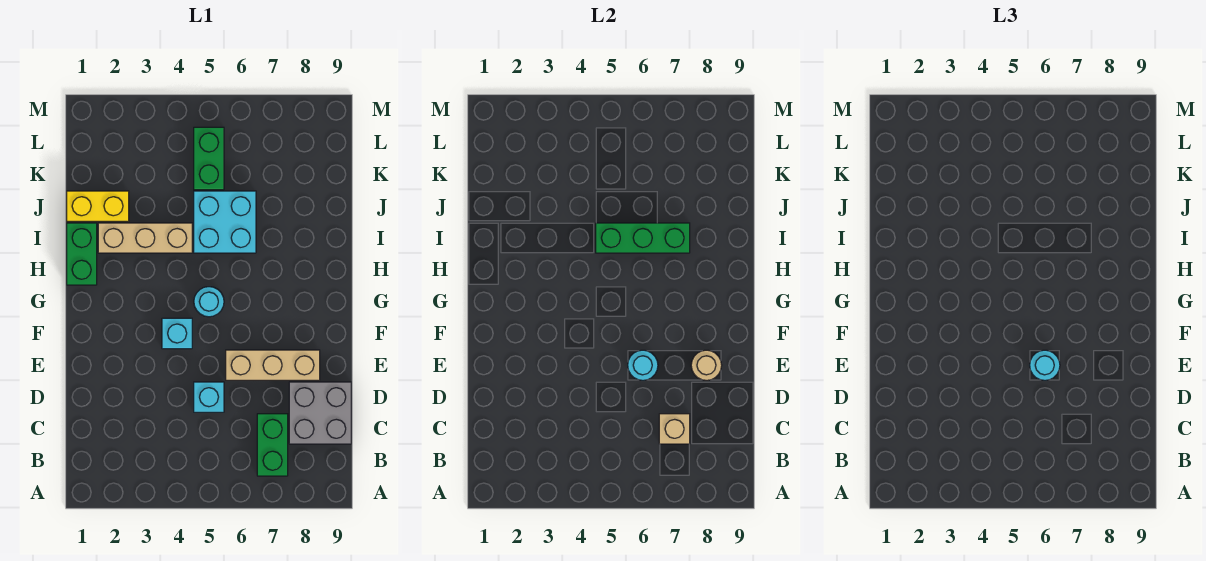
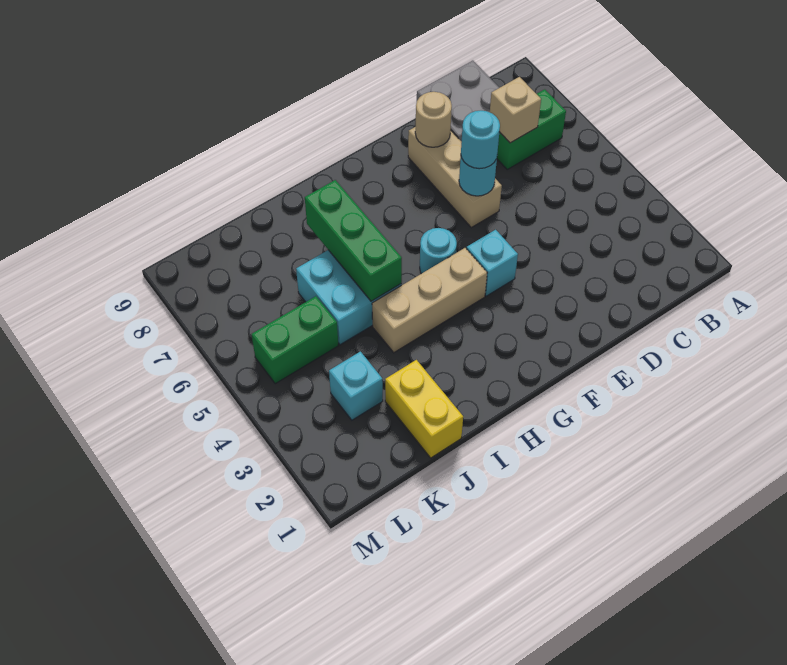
cyan brick D5 level 1 -> cyan brick K3 level 1
green brick H1:I1 level 1 -> none
tan brick I2:I4 level 1 -> tan brick G4:I4 level 1

